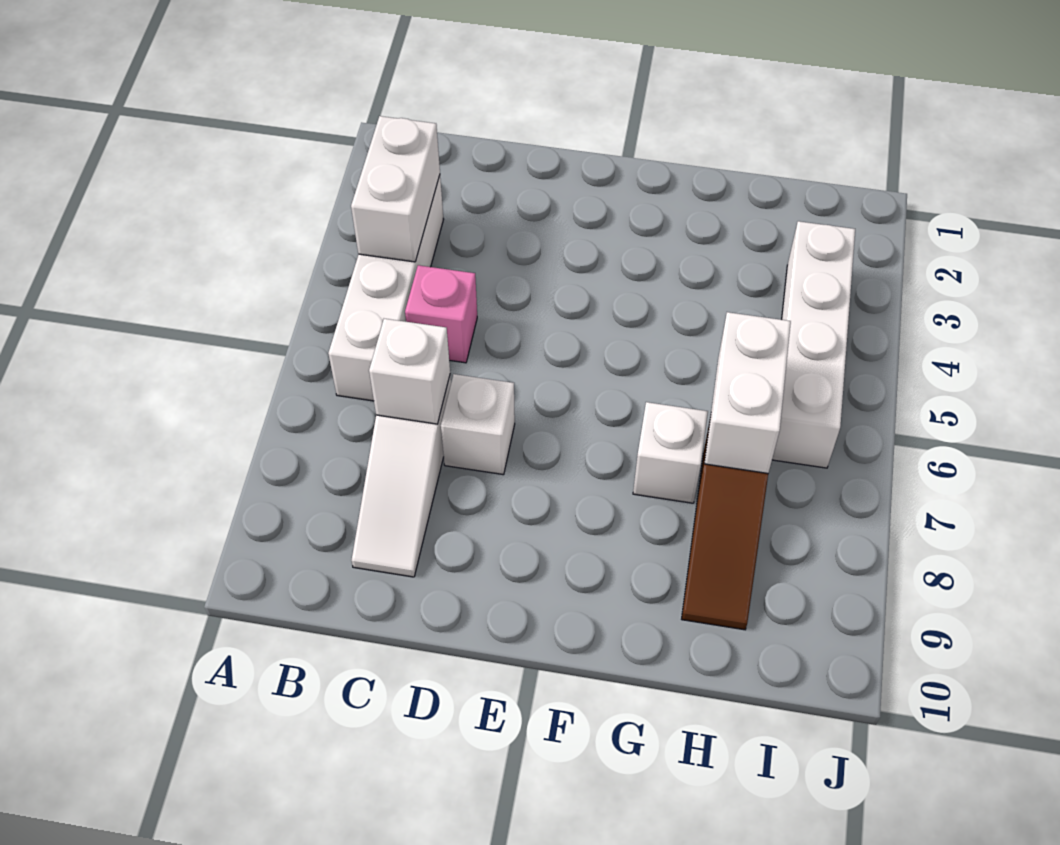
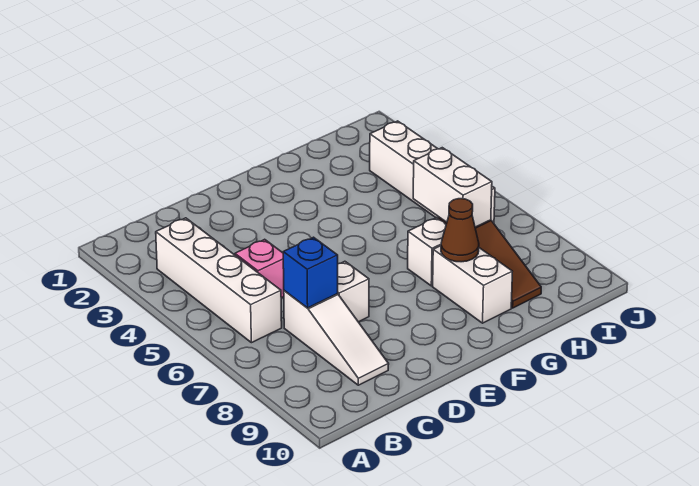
white brick B3:B4 level 2 -> white brick G8:G9 level 1
white brick C7 level 2 -> blue brick C7 level 2
none -> brown cone G8 level 2

